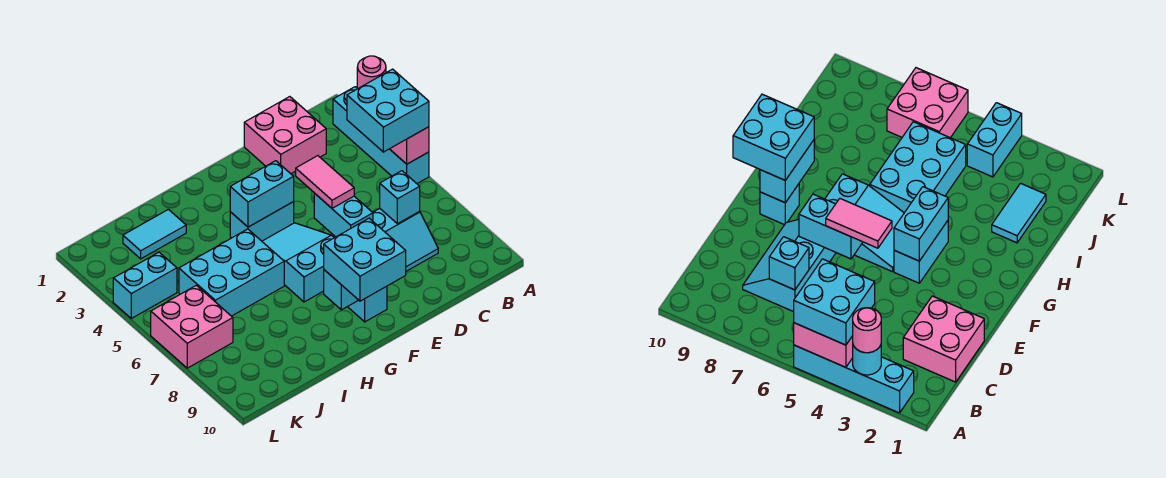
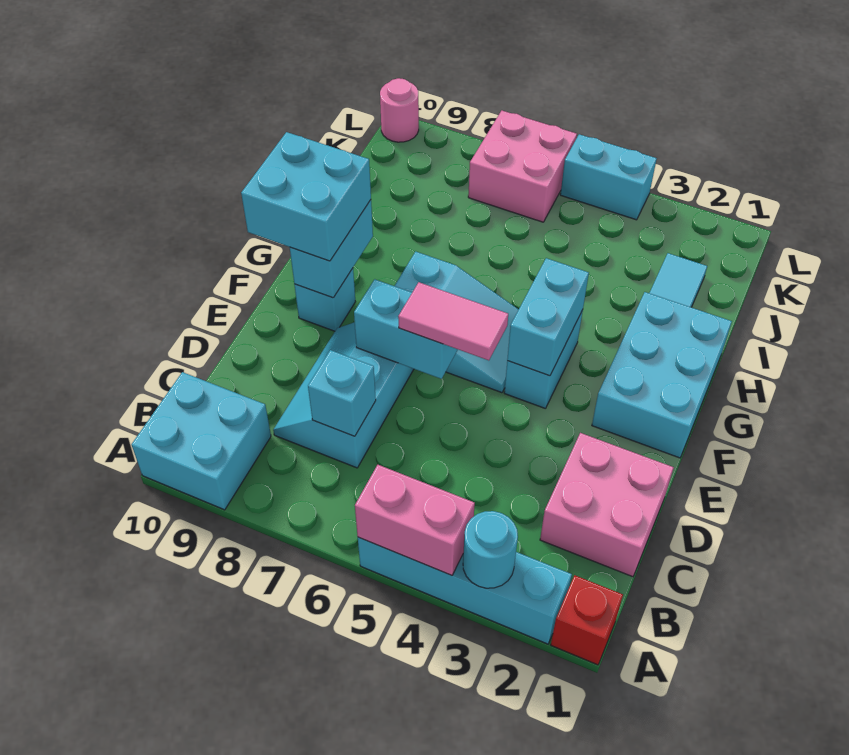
none -> red brick A1 level 1
pink round brick A3 level 3 -> pink round brick L10 level 1
cyan brick A4:B5 level 3 -> cyan brick A9:B10 level 1
cyan brick H5:J6 level 1 -> cyan brick F1:H2 level 1
cyan brick K4:L4 level 1 -> cyan brick L4:L5 level 1

